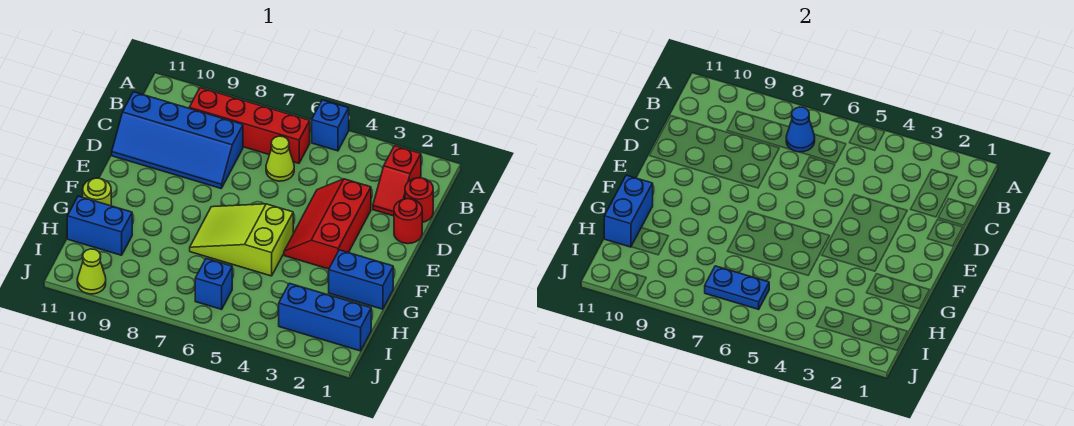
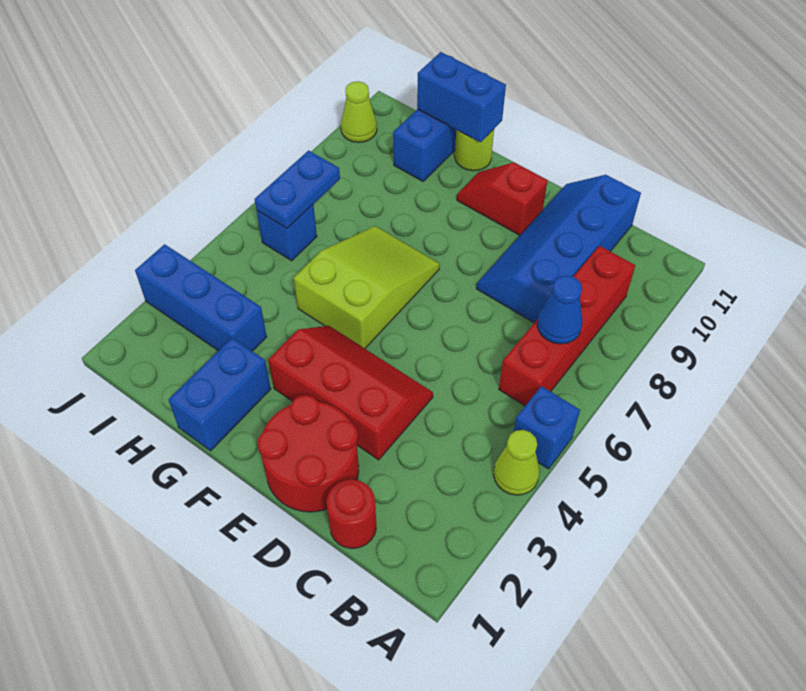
red slope B2:C2 level 1 top B -> red slope E10:F10 level 1 top E
lime cone C6 level 1 -> lime cone A4 level 1
red round brick D1 level 1 -> red round brick D1:E2 level 1
blue brick I1:I3 level 1 -> blue brick H3:J3 level 1

